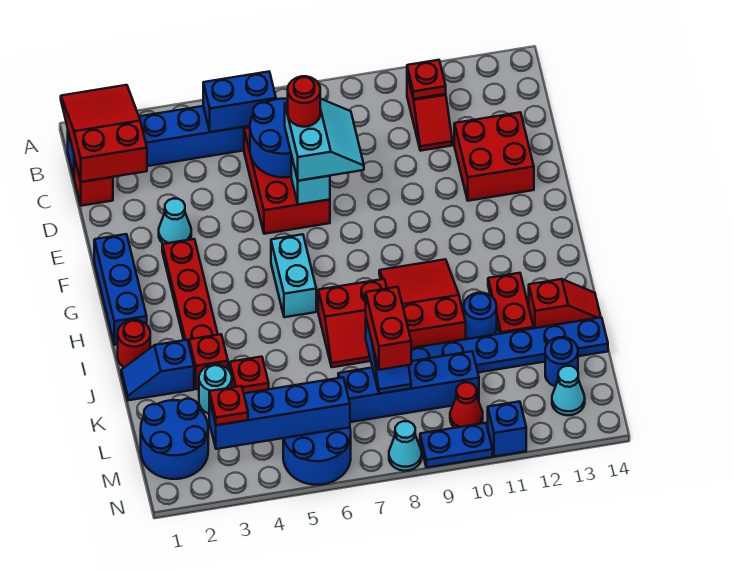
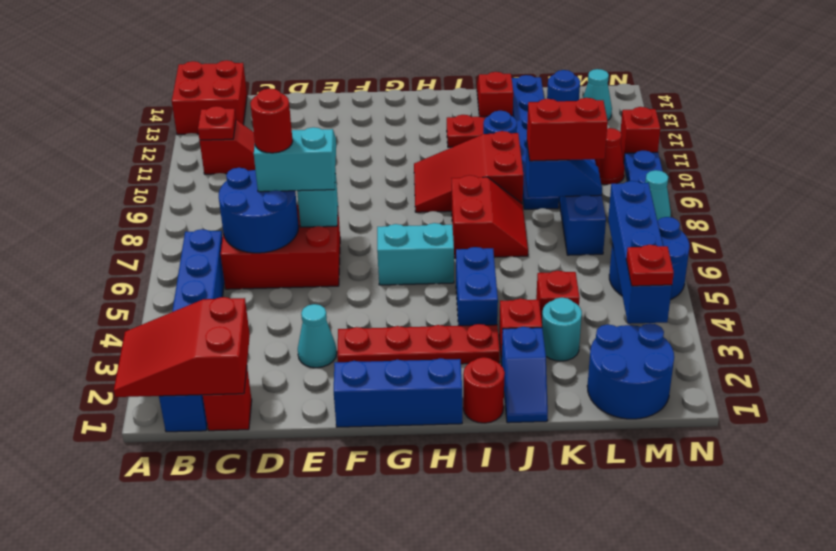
blue brick B5:B6 level 2 -> blue brick I4:I5 level 1
red brick D12:E13 level 1 -> red brick A13:B14 level 1
blue brick N11 level 1 -> red brick N11 level 1

